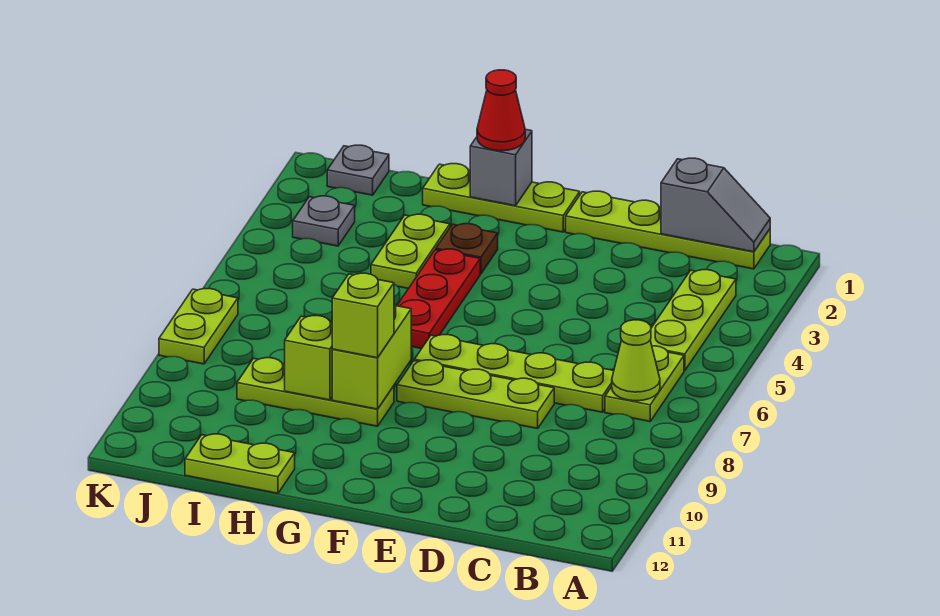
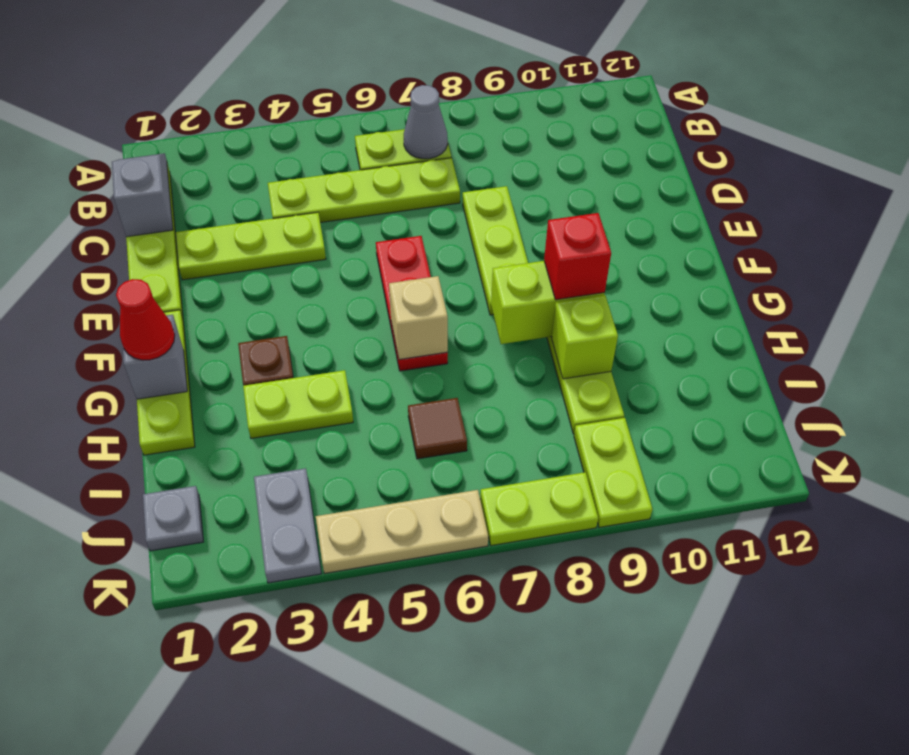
lime plate B3:B5 level 1 -> lime plate D2:D4 level 1
lime cone B7 level 2 -> grey cone B7 level 2
lime plate C7:F7 level 1 -> lime plate C4:C7 level 1
red plate G4:G6 level 1 -> red plate E6:G6 level 1
none -> tan brick G6 level 2
lime brick G9 level 3 -> red brick G9 level 3
lime plate H12:I12 level 1 -> lime plate J9:K9 level 1
none -> brown tile I6 level 1
grey plate J3 level 1 -> grey plate J3:K3 level 1
none -> tan plate K4:K6 level 1

